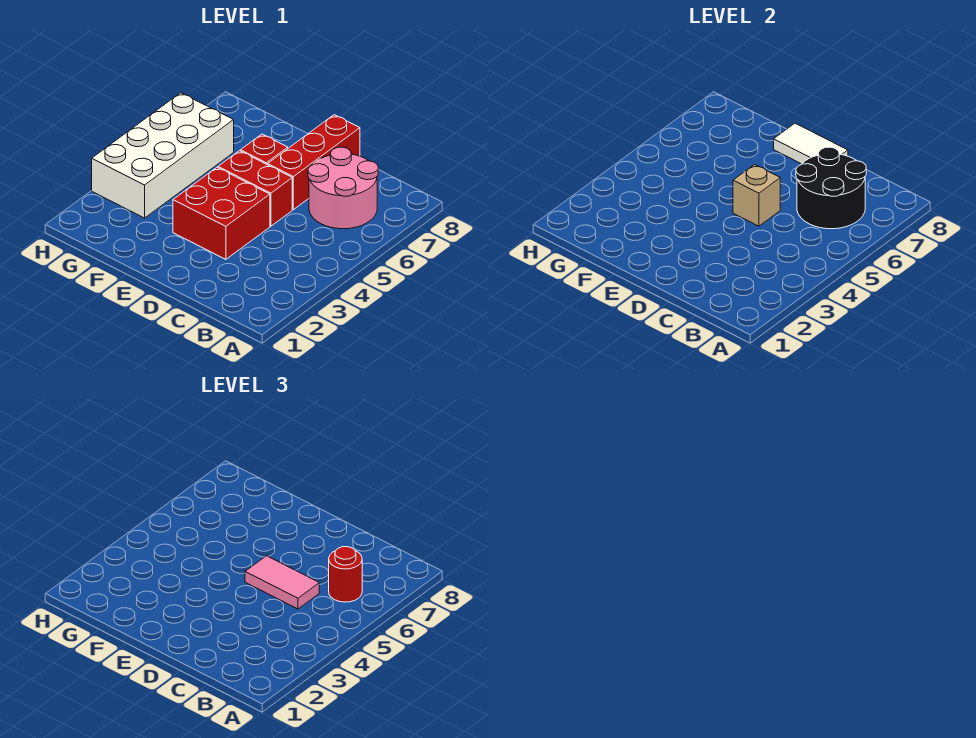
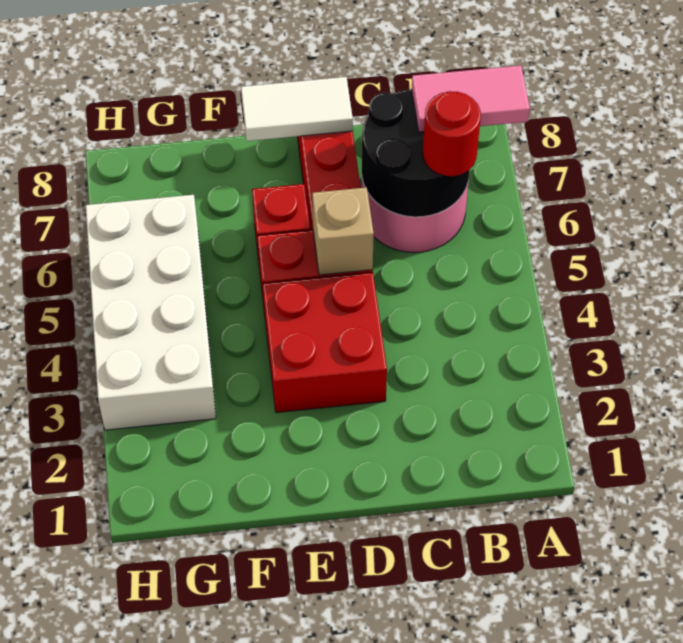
pink tile C5:D5 level 3 -> pink tile A7:B7 level 3

